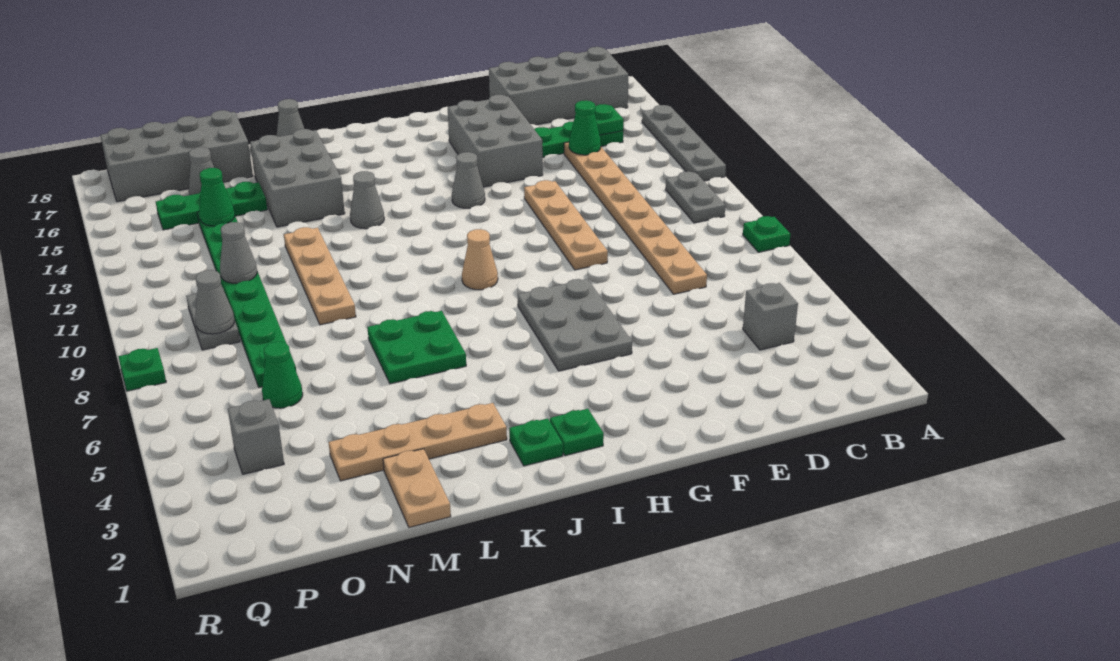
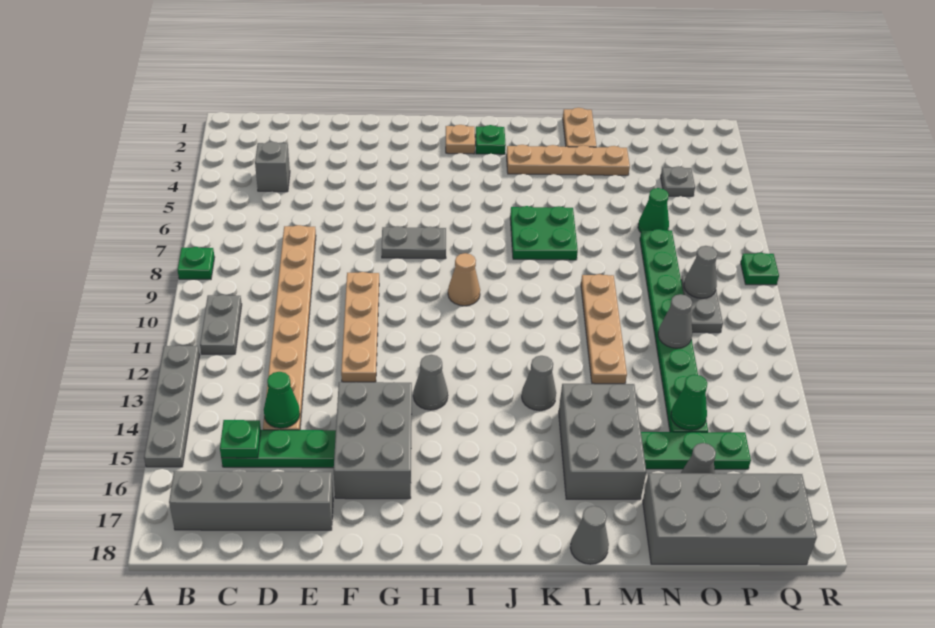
grey brick B17:E18 level 1 -> grey brick B17:E17 level 1
grey plate G5:H7 level 1 -> grey plate G7:H7 level 1
green plate I2 level 1 -> tan plate I2 level 1
grey brick P4 level 1 -> grey plate P4 level 1

